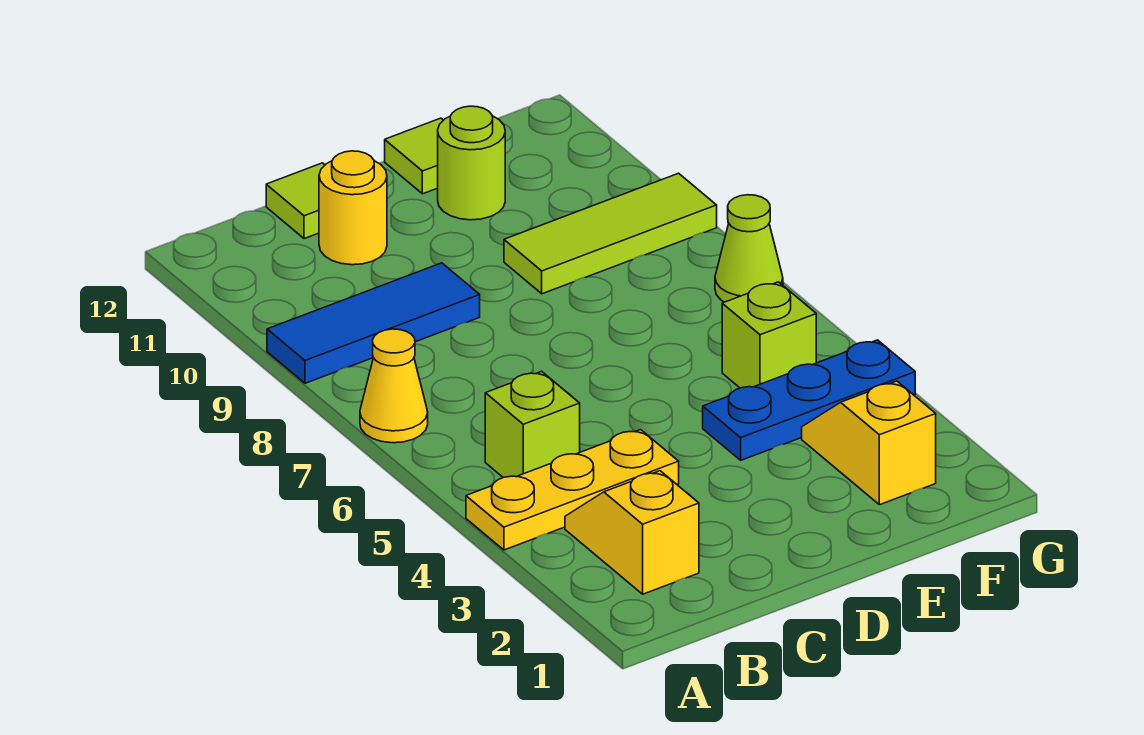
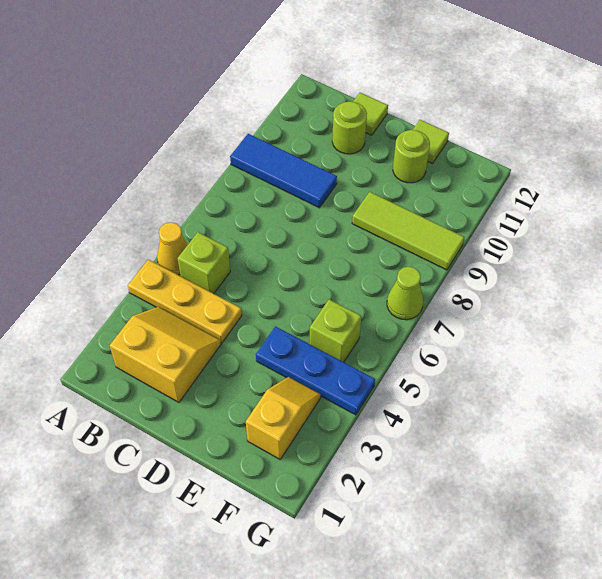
yellow cone A7 level 1 -> yellow cone A5 level 1
yellow slope B2:B3 level 1 top 2 -> yellow slope B2:C3 level 1 top 2
yellow round brick C11 level 1 -> lime round brick C11 level 1

